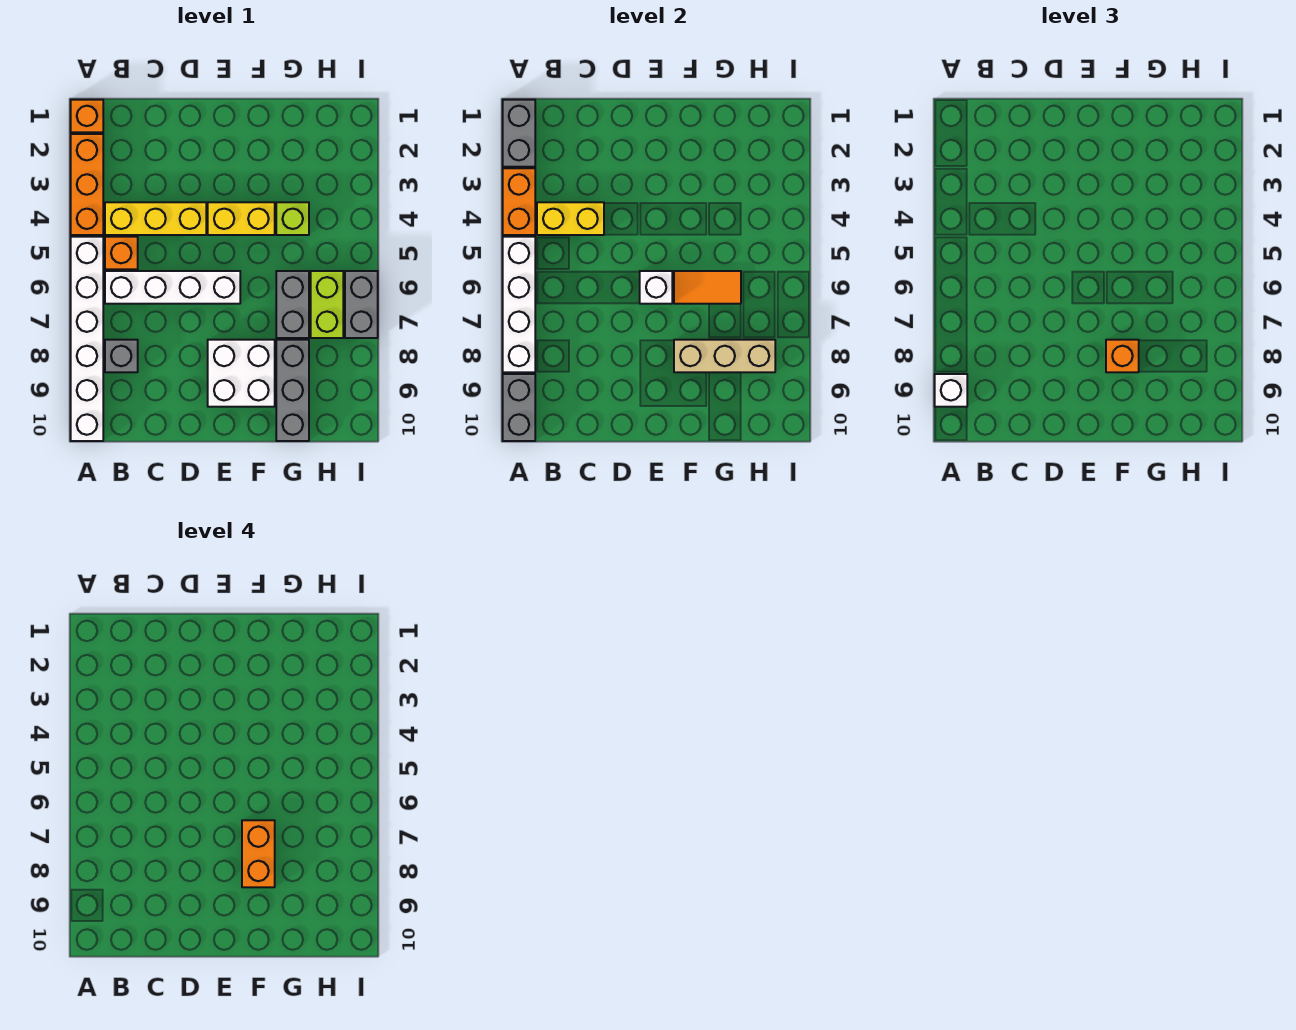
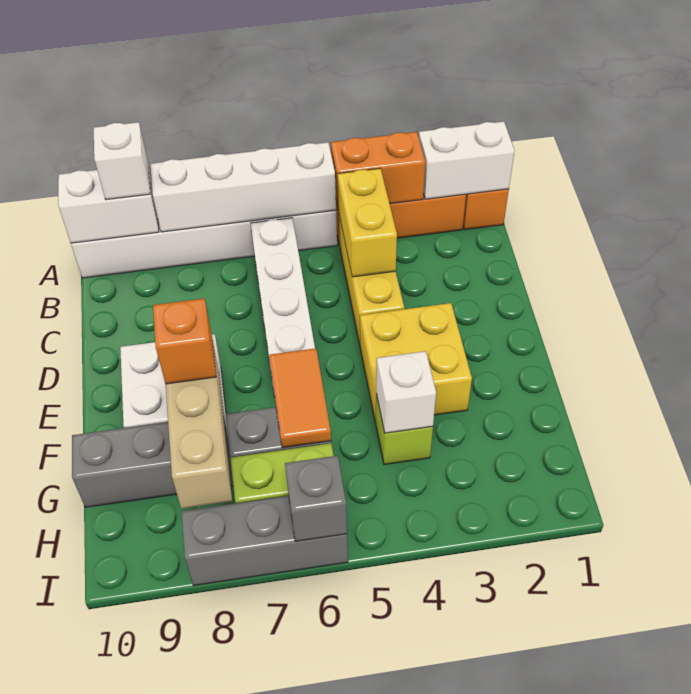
grey brick A1:A2 level 2 -> white brick A1:A2 level 2
grey brick A9:A10 level 2 -> white brick A9:A10 level 2
orange brick B5 level 1 -> none
grey brick B8 level 1 -> grey brick I6 level 2
yellow brick E4:F4 level 1 -> yellow brick E3:F4 level 1
white brick E6 level 2 -> white brick G4 level 2
orange brick F7:F8 level 4 -> none
grey brick I6:I7 level 1 -> grey brick I6:I8 level 1

